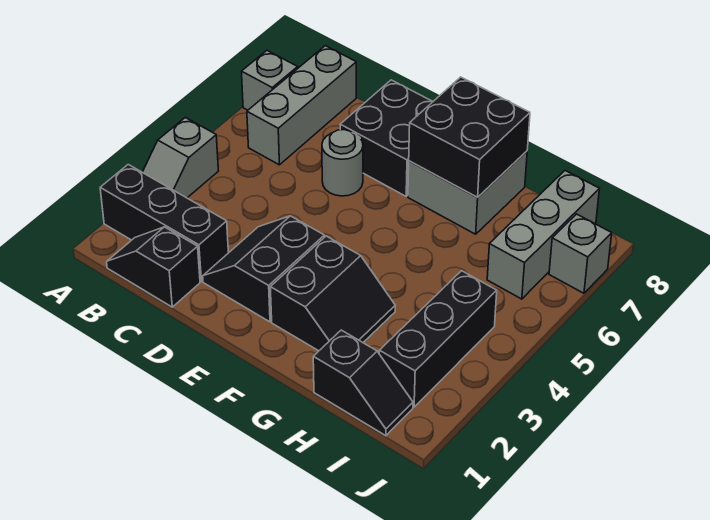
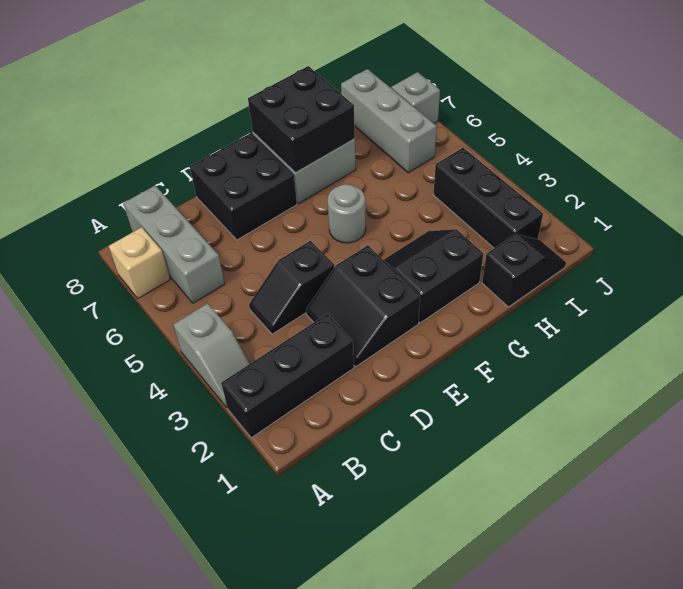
grey brick A7 level 1 -> tan brick A7 level 1
black slope B1:C1 level 1 top C -> black slope C4:D4 level 1 top D
grey round brick D6 level 1 -> grey round brick F5 level 1
black slope F2:G3 level 1 top F -> black slope F2:G3 level 1 top 2

